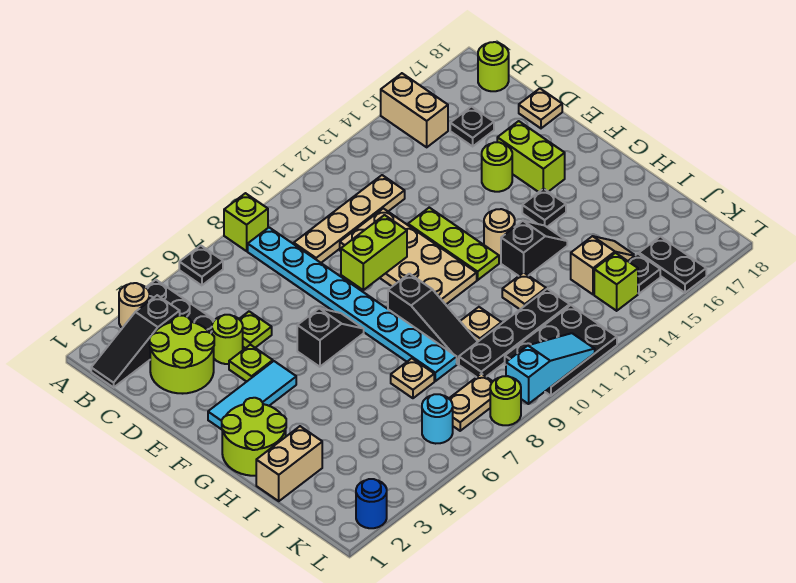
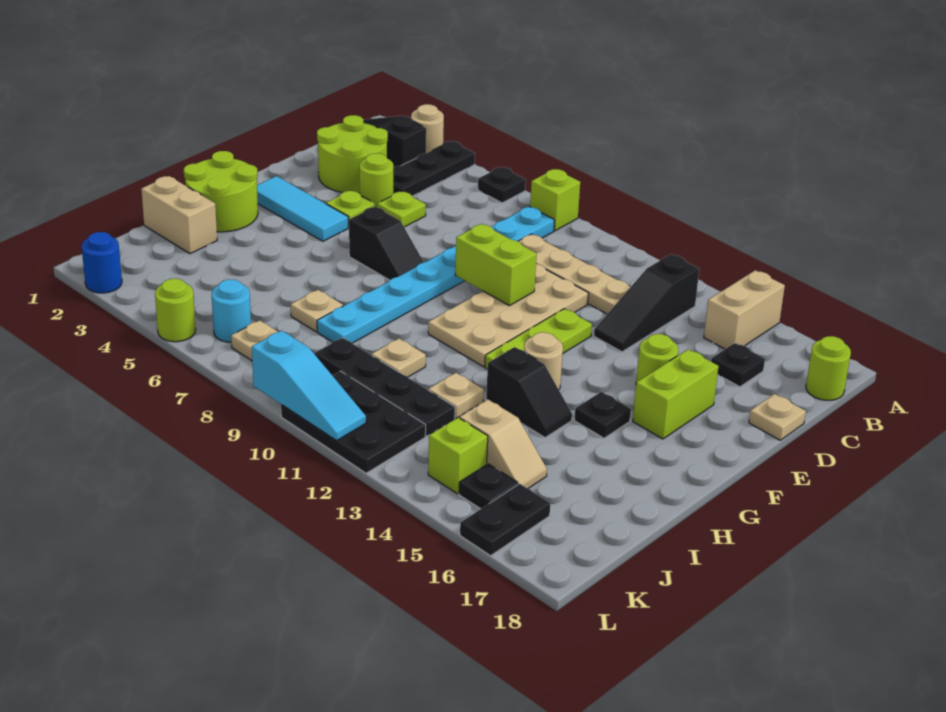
black slope G9:I9 level 1 top G -> black slope B13:D13 level 1 top B
lime round brick L8 level 1 -> lime round brick L5 level 1

